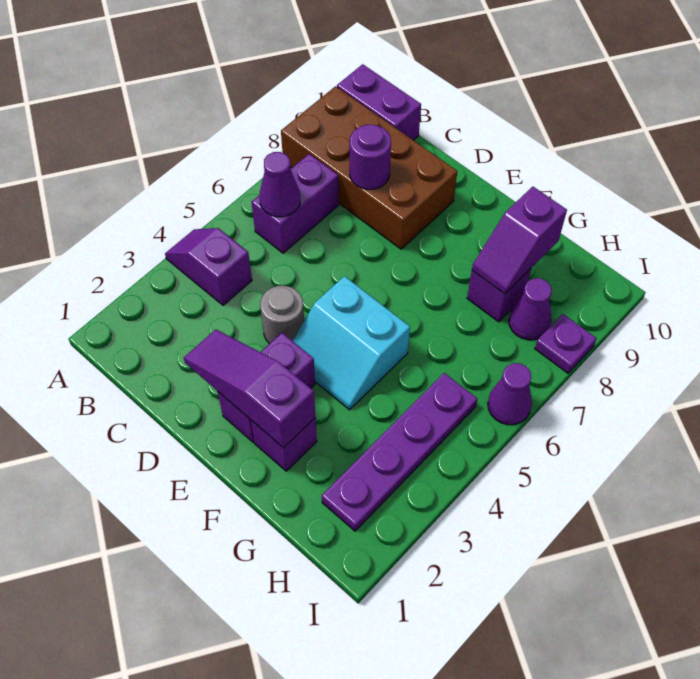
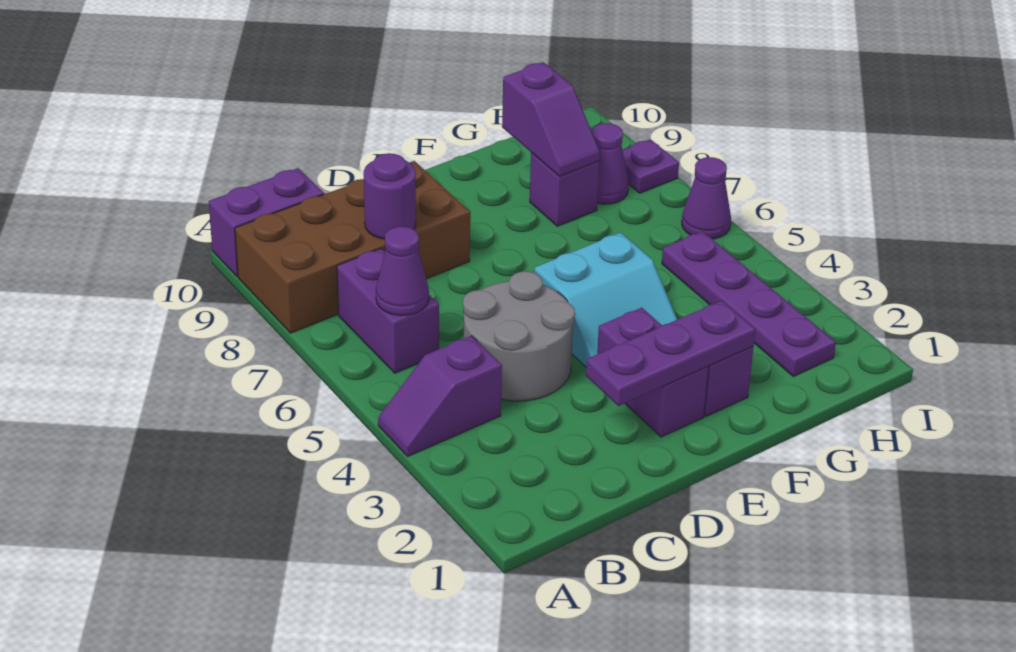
purple slope D2:F2 level 2 top F -> purple plate D2:F2 level 2
grey round brick D4 level 1 -> grey round brick C4:D5 level 1

